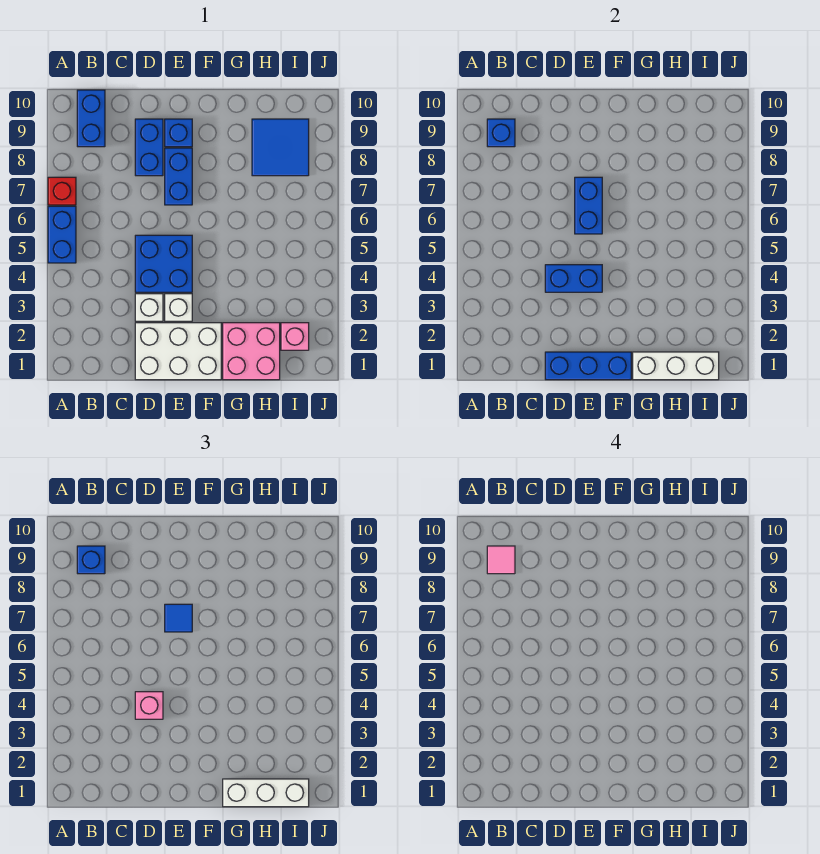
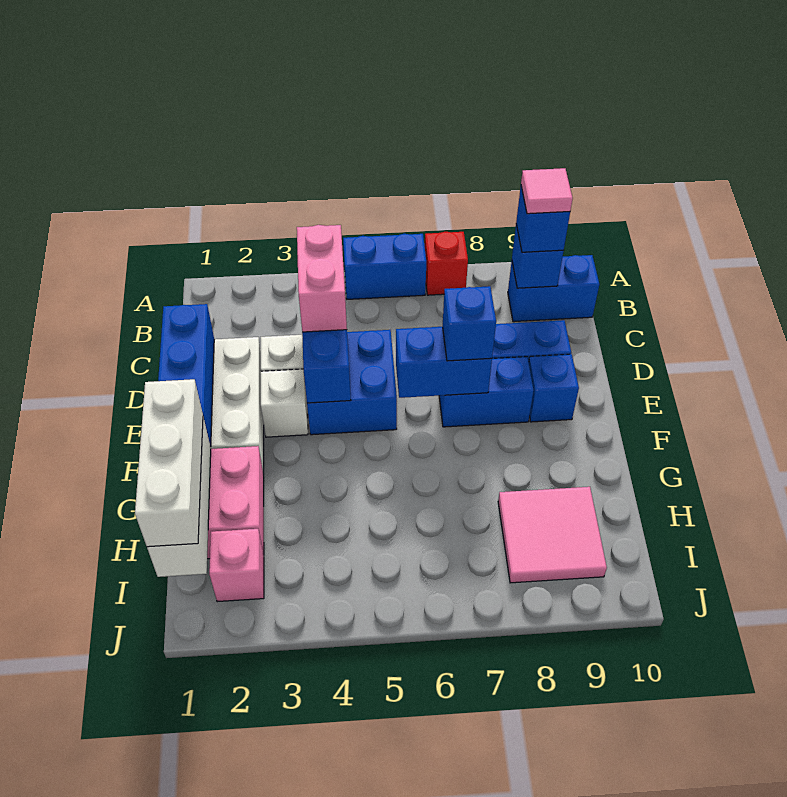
pink brick D4 level 3 -> pink brick C4:D4 level 3
blue tile E7 level 3 -> blue brick E7 level 3
blue tile H8:I9 level 1 -> pink tile H8:I9 level 1

